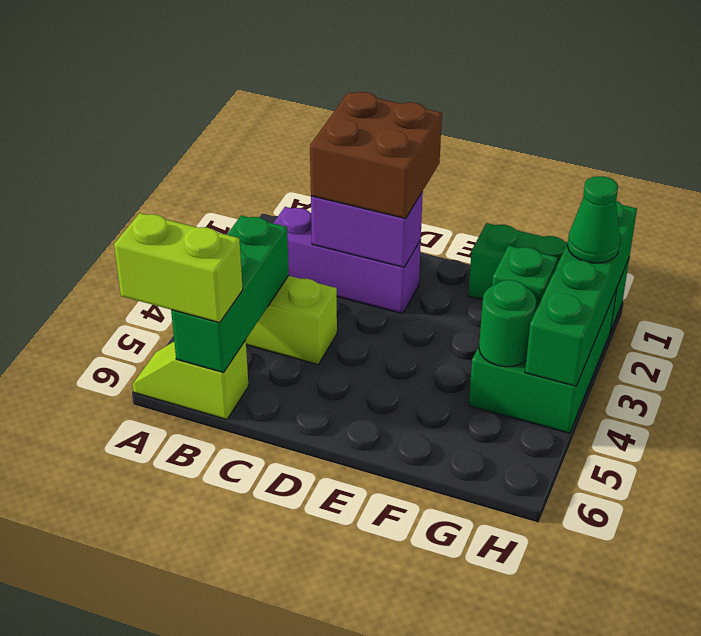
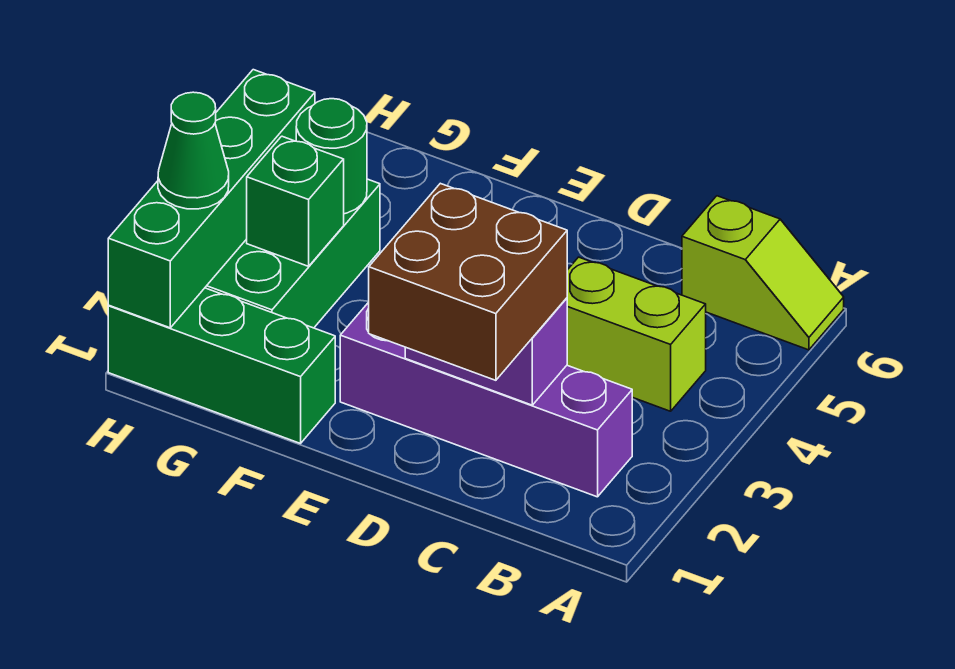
lime brick A6:B6 level 3 -> none
purple brick B2:D2 level 1 -> purple brick B2:E2 level 1
green brick B4:B6 level 2 -> none

